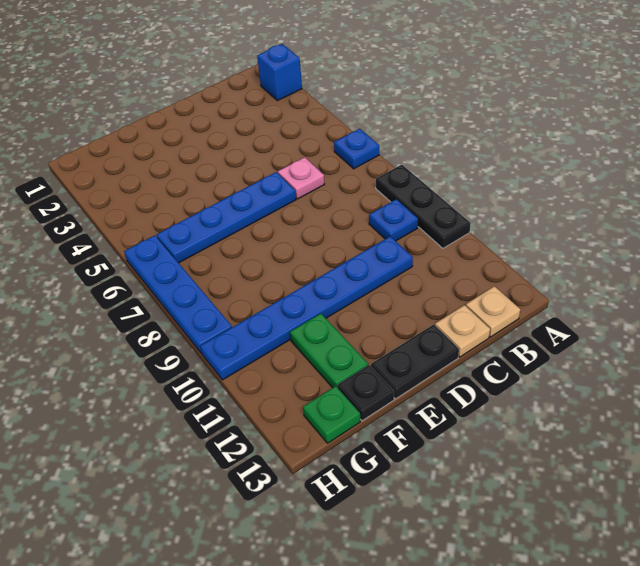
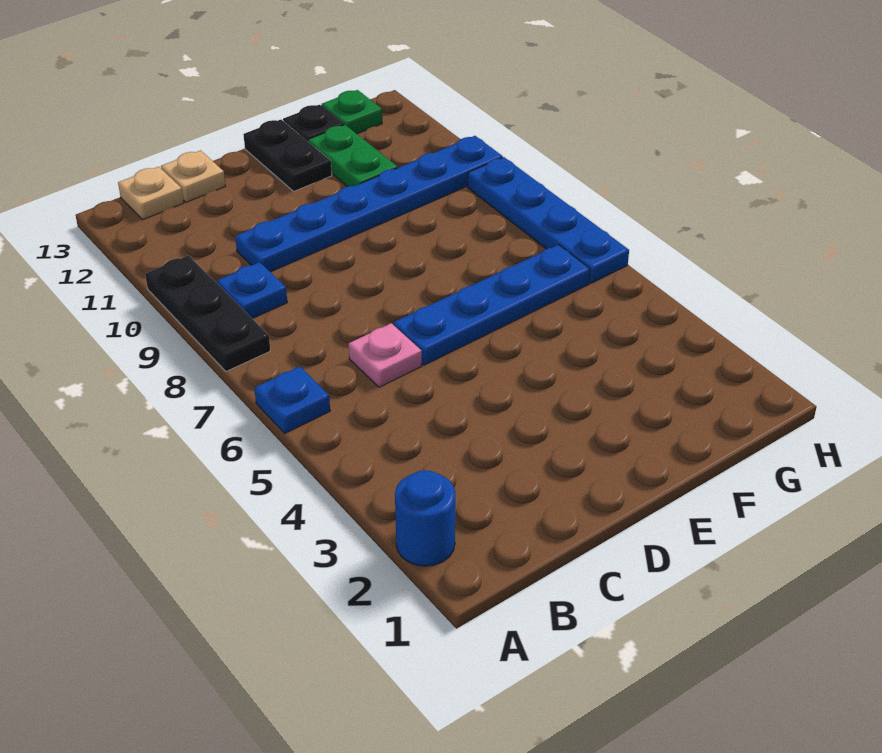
blue brick A2 level 1 -> blue round brick A2 level 1
black plate D13:E13 level 1 -> black plate E12:E13 level 1

